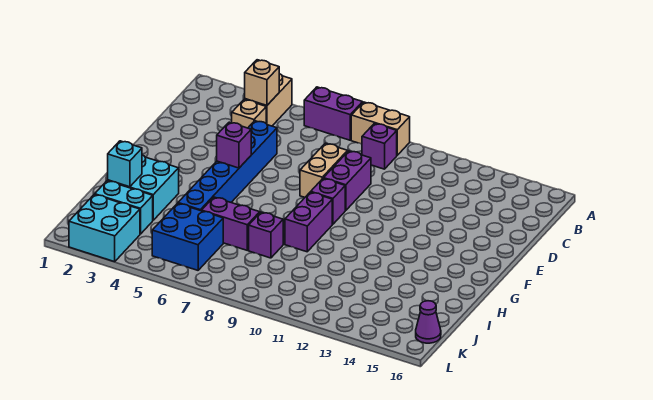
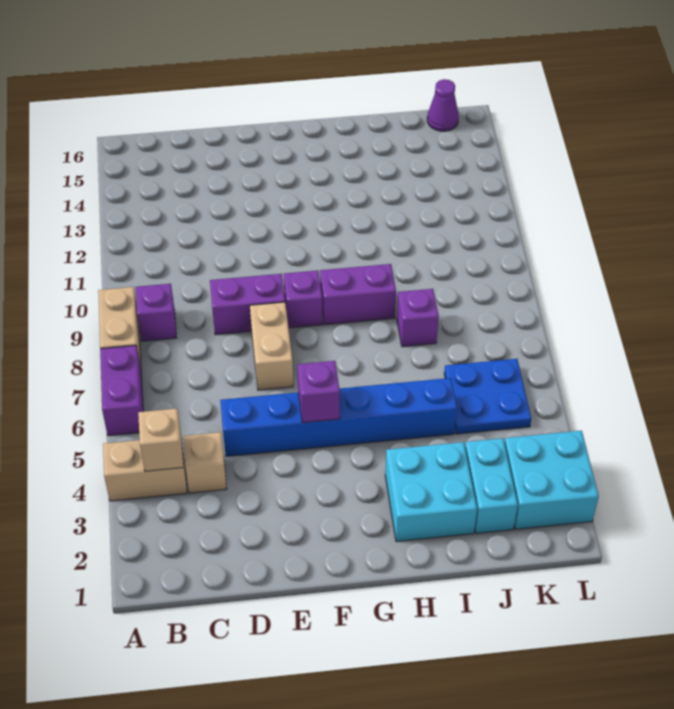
tan brick D8:E8 level 1 -> tan brick E7:E8 level 1
cyan brick I2 level 2 -> none
purple brick I6:I7 level 1 -> none
blue brick J5:K6 level 1 -> blue plate J5:K6 level 1

